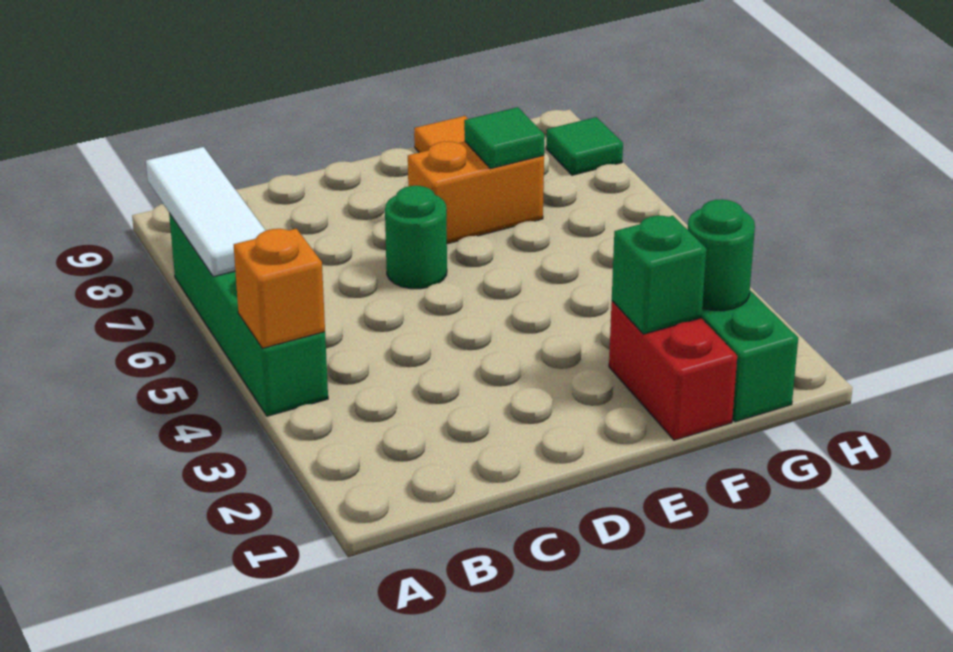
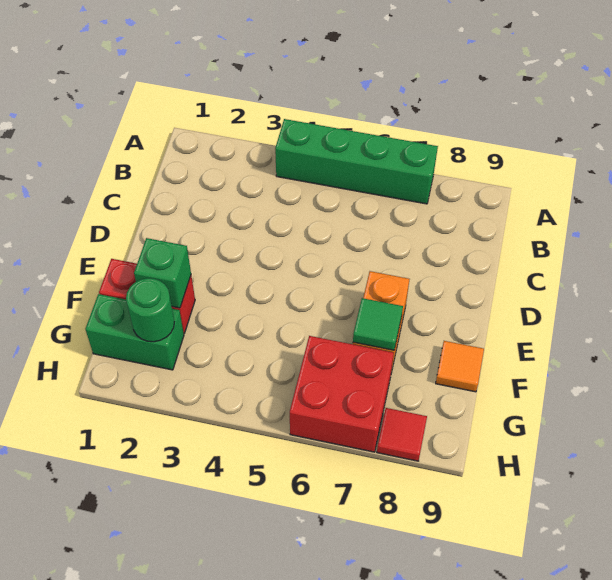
orange brick A4 level 2 -> none
white tile A6:A8 level 2 -> none
green round brick D6 level 1 -> none
none -> red brick G6:H7 level 1
green tile H8 level 1 -> red tile H8 level 1

